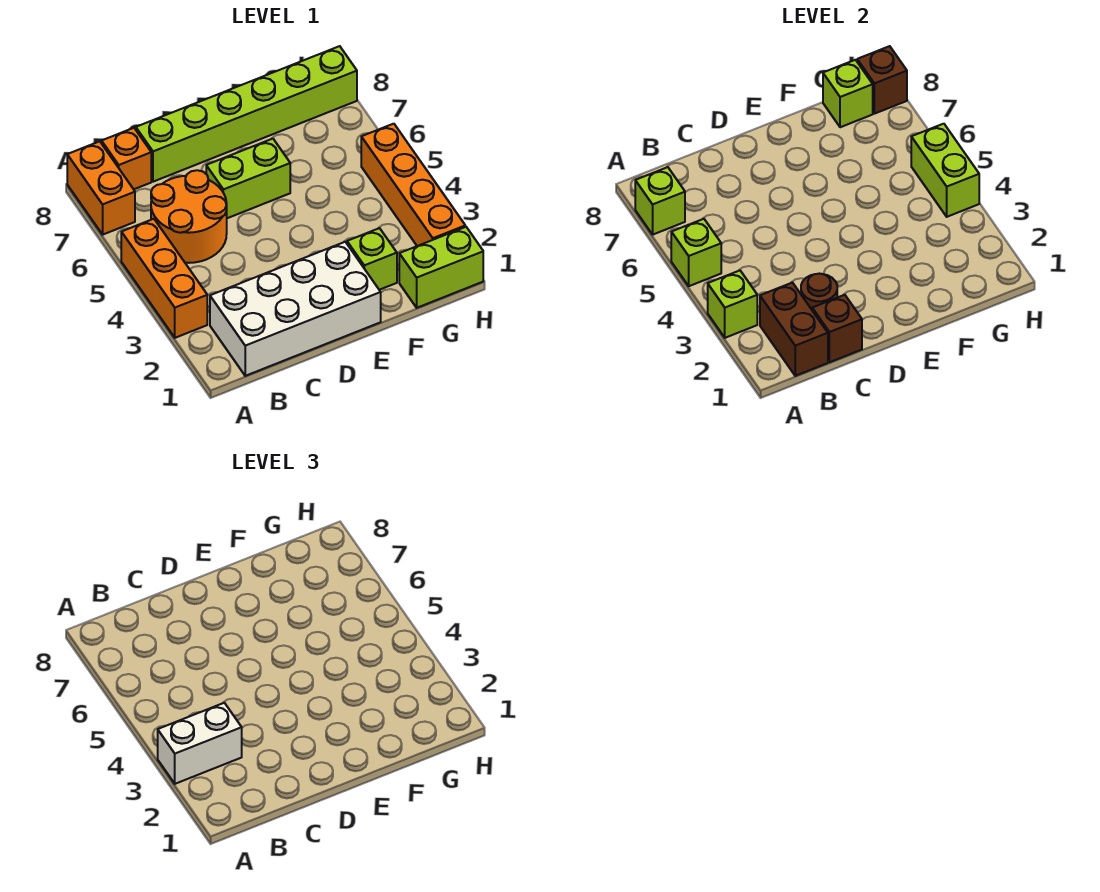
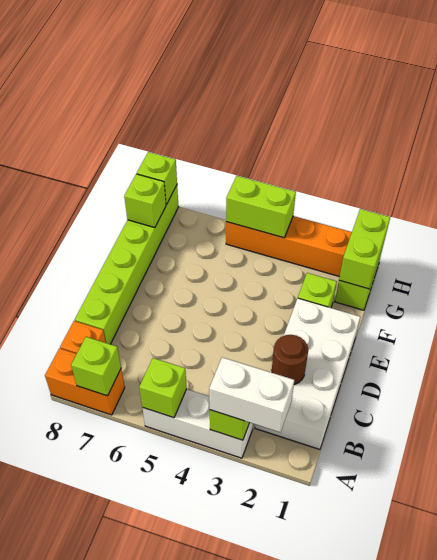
orange brick A3:A5 level 1 -> white brick A3:A5 level 1
white brick A3:B3 level 3 -> white brick A2:A3 level 3
brown brick B1:B2 level 2 -> none
orange round brick B5:C6 level 1 -> none
brown brick C1 level 2 -> none
lime brick D6:E6 level 1 -> lime brick G1:H1 level 2
brown brick H8 level 2 -> lime brick H8 level 2

